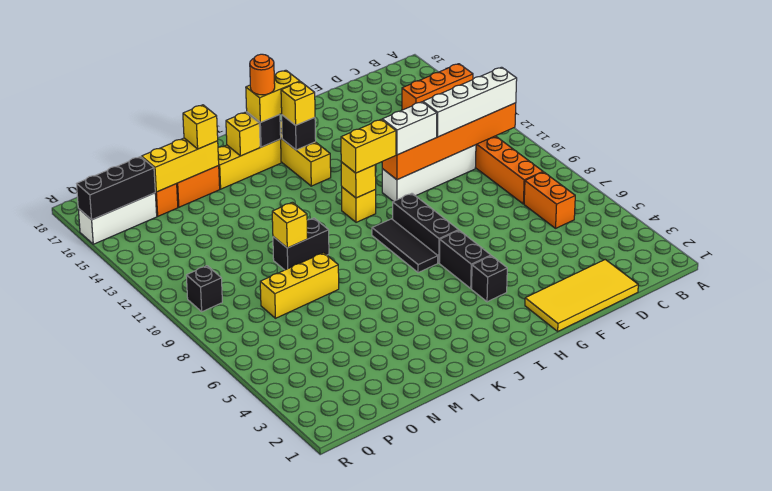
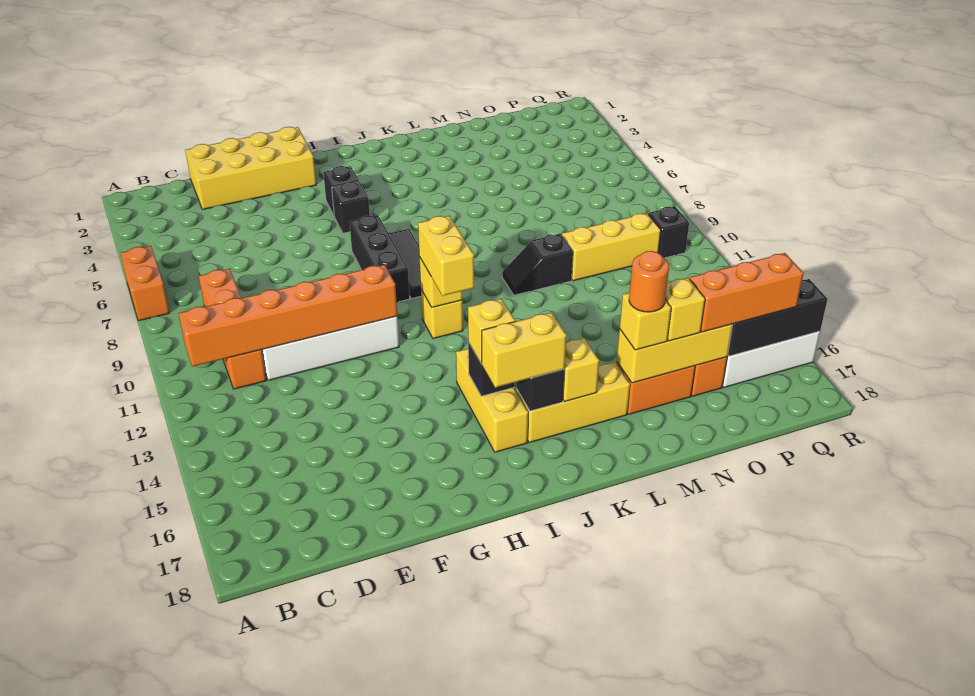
orange brick A15:C15 level 1 -> orange brick O16:Q16 level 3
white brick B11:E11 level 3 -> none
orange brick C6:C7 level 1 -> orange brick A6:A7 level 1
yellow tile D1:G2 level 1 -> yellow brick D1:G2 level 1
white brick F11:G11 level 3 -> none
black brick H5:H6 level 1 -> black brick H5 level 1
yellow brick H11:I11 level 3 -> yellow brick I11:I12 level 3
orange round brick J16 level 4 -> orange round brick M16 level 4
black brick L10:M10 level 1 -> black slope L10:M10 level 1 top M
yellow brick M8:O8 level 1 -> yellow brick N10:P10 level 1
yellow brick M10 level 2 -> yellow brick N16 level 3

